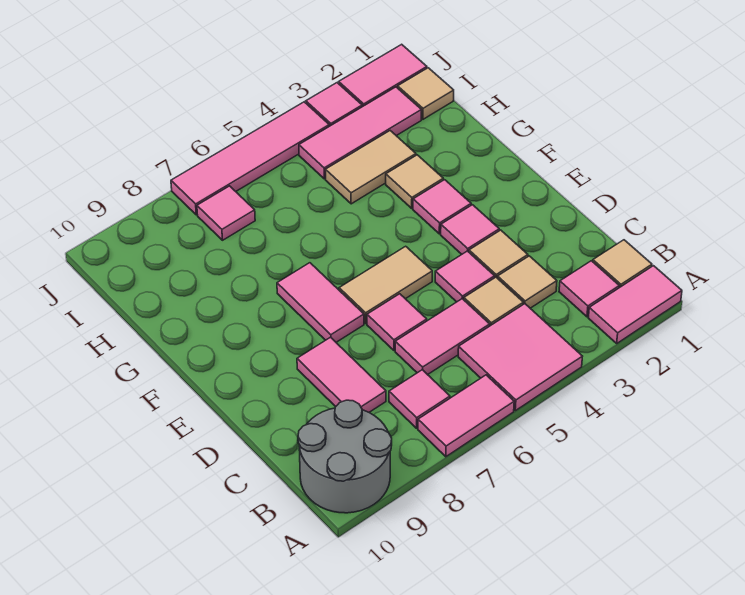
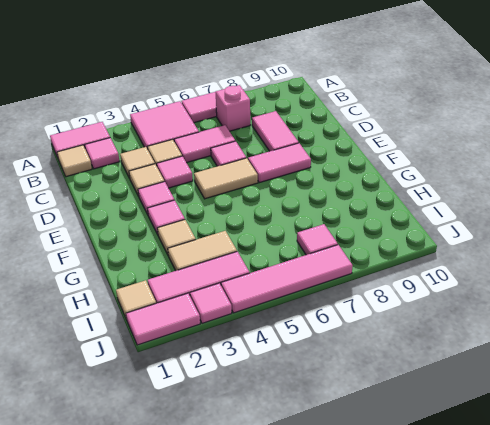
grey round brick A9:B10 level 1 -> none
pink tile B7 level 1 -> pink brick B7 level 1
pink tile E7:F7 level 1 -> pink tile E7:E8 level 1

